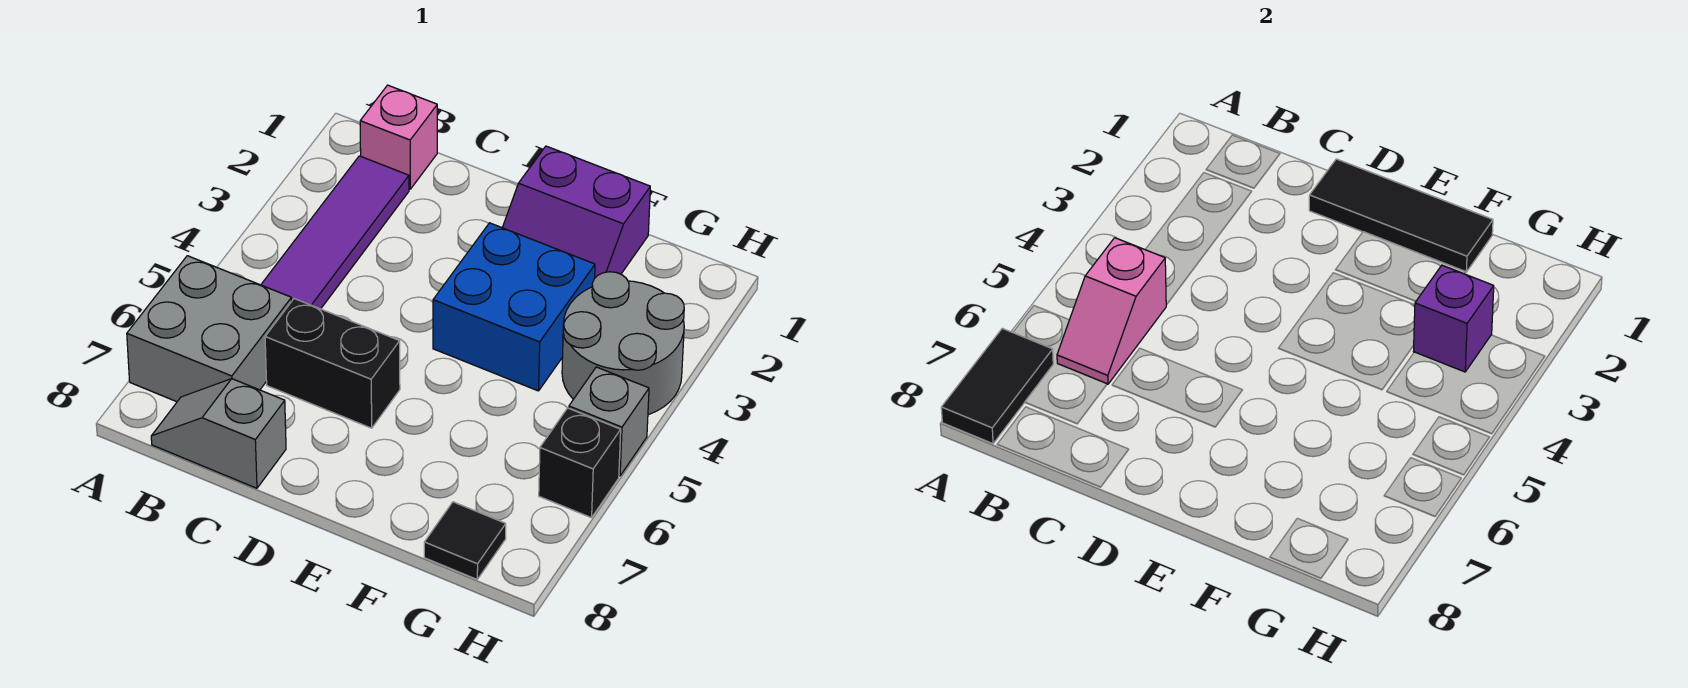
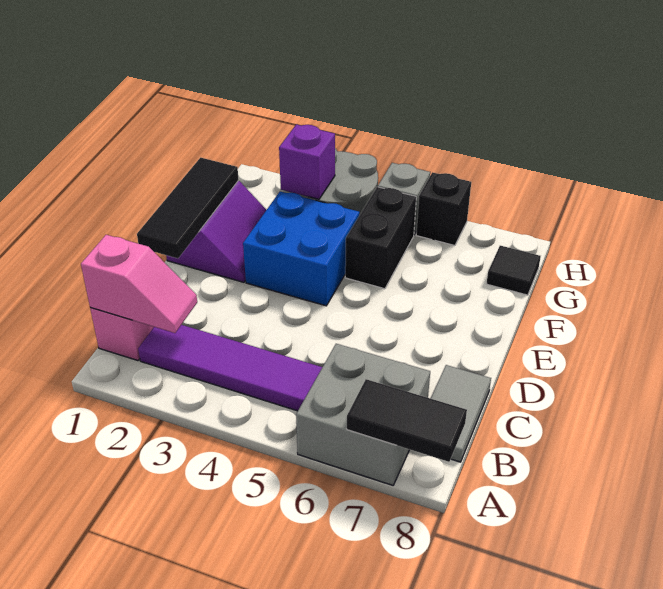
pink slope B5:B6 level 2 top 5 -> pink slope B1:B2 level 2 top 1
grey slope B8:C8 level 1 top C -> grey tile B8:C8 level 1
black brick C6:D6 level 1 -> black brick F5:G5 level 1

